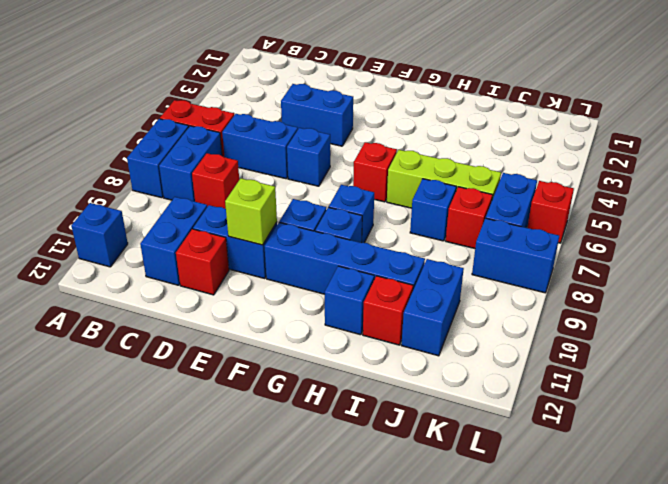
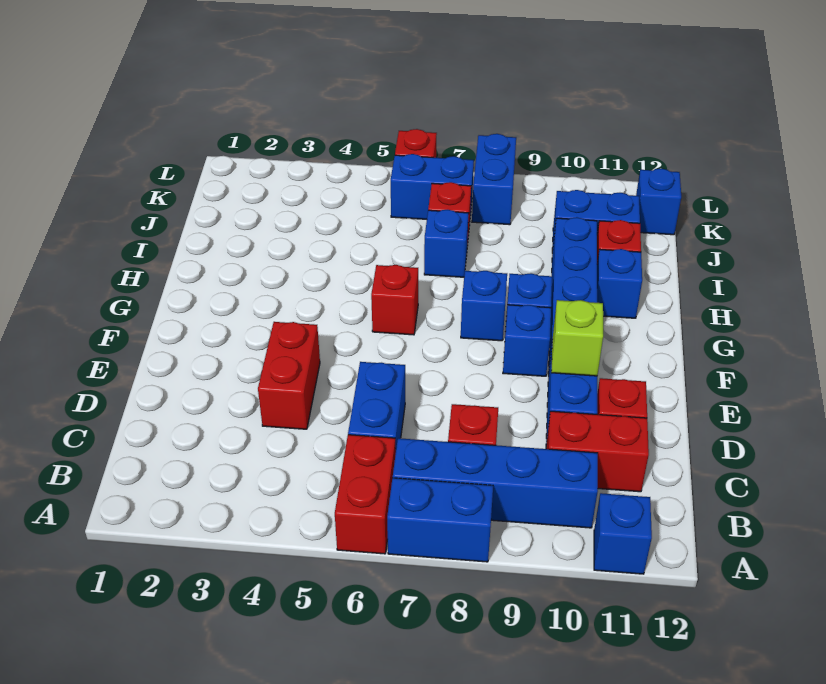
blue brick B7:B8 level 1 -> blue brick B7:B10 level 1
blue brick C10:C11 level 1 -> red brick C10:C11 level 1
blue brick D4:E4 level 1 -> red brick D4:E4 level 1
blue brick E6 level 1 -> blue brick K12 level 1
lime brick H6:J6 level 1 -> none

